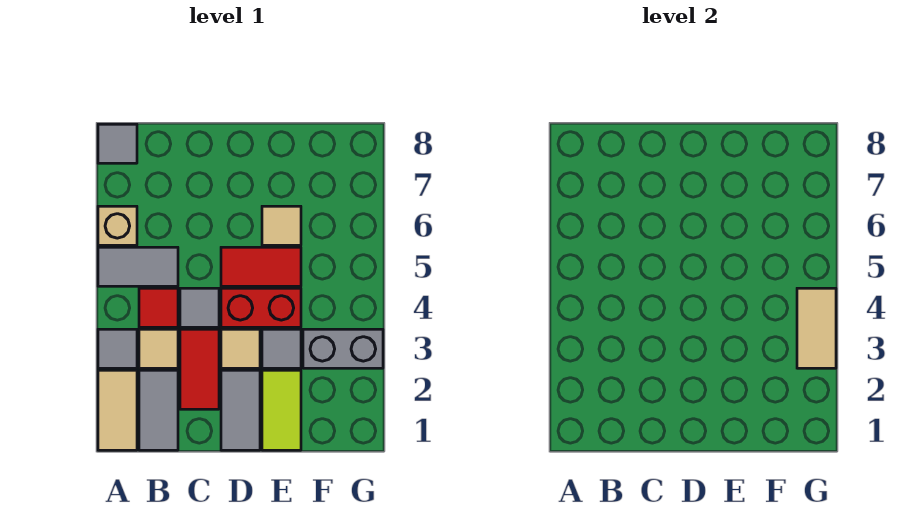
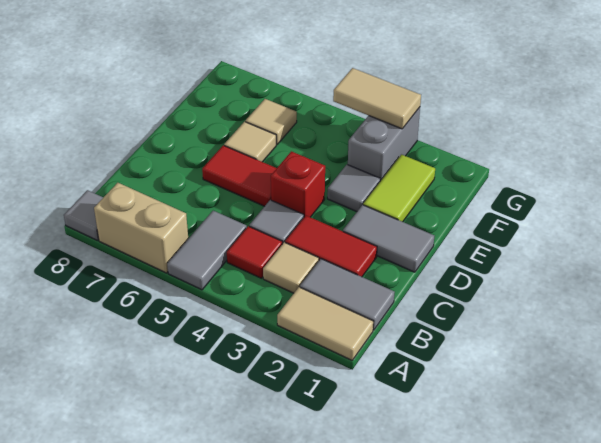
grey tile A3 level 1 -> none
tan brick A6 level 1 -> tan brick A6:A7 level 1
tan tile D3 level 1 -> tan tile F6 level 1
red brick D4:E4 level 1 -> red brick D4 level 1
red tile D5:E5 level 1 -> red tile D5:D6 level 1
lime tile E1:E2 level 1 -> lime tile E2:F2 level 1

